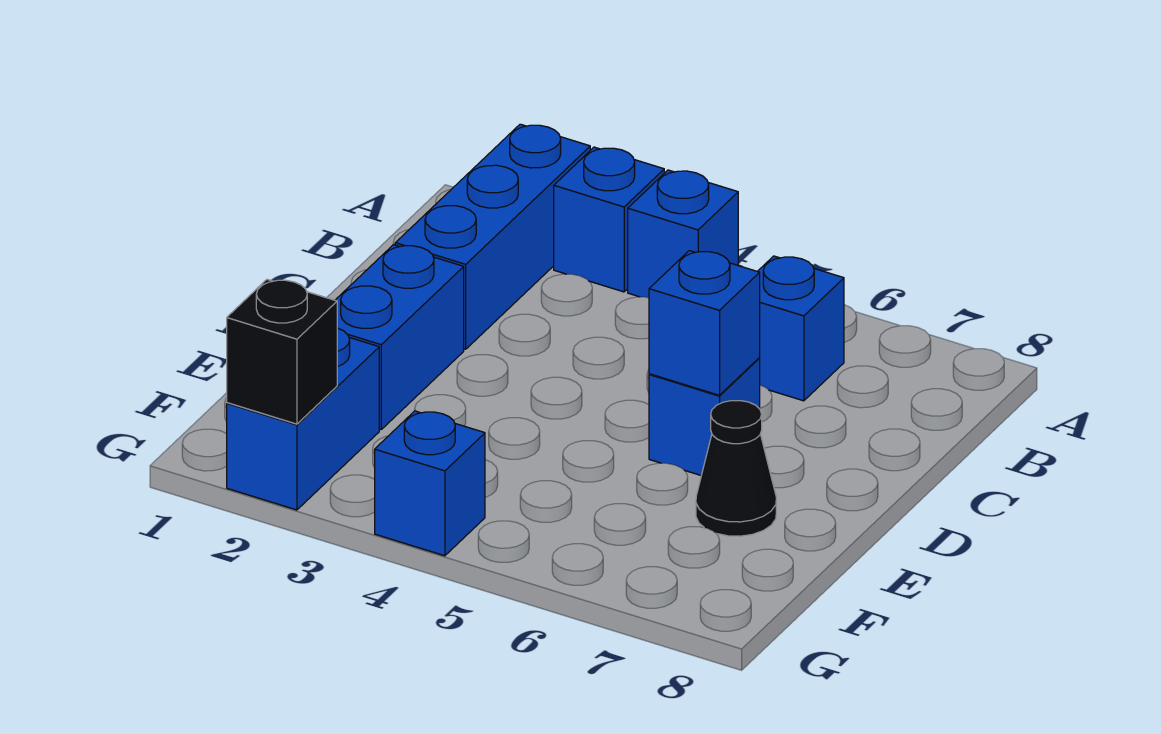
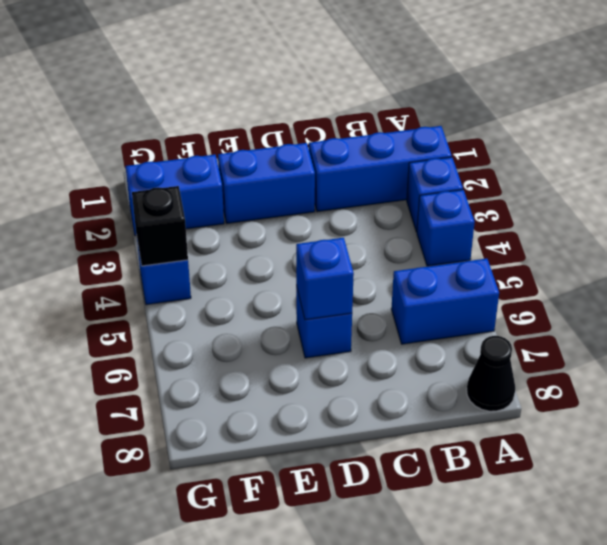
blue brick B6 level 1 -> blue brick A6:B6 level 1
black cone E7 level 1 -> black cone A8 level 1
black brick G2 level 2 -> black brick G4 level 2

